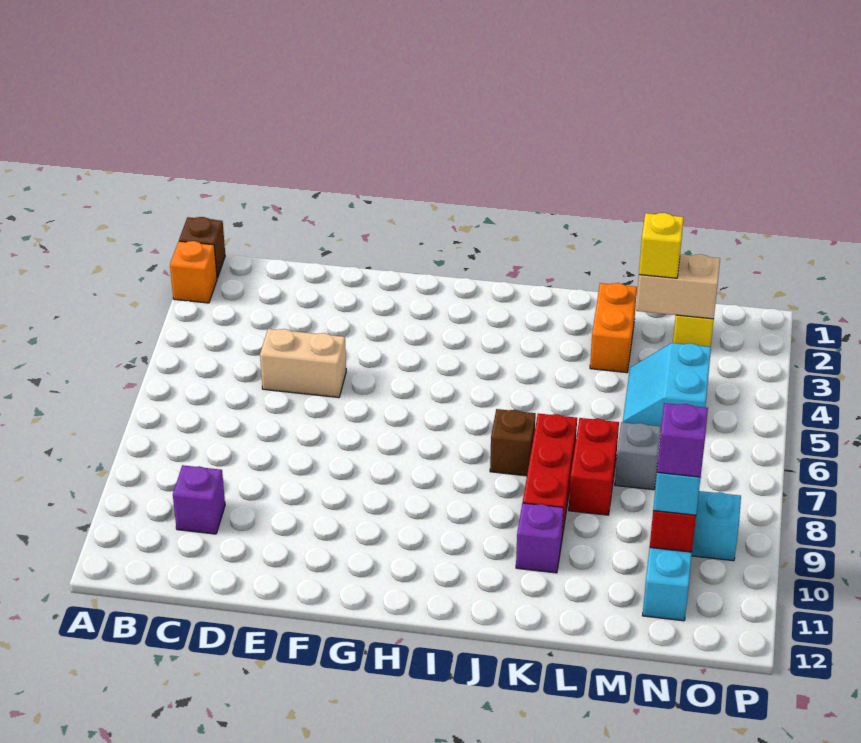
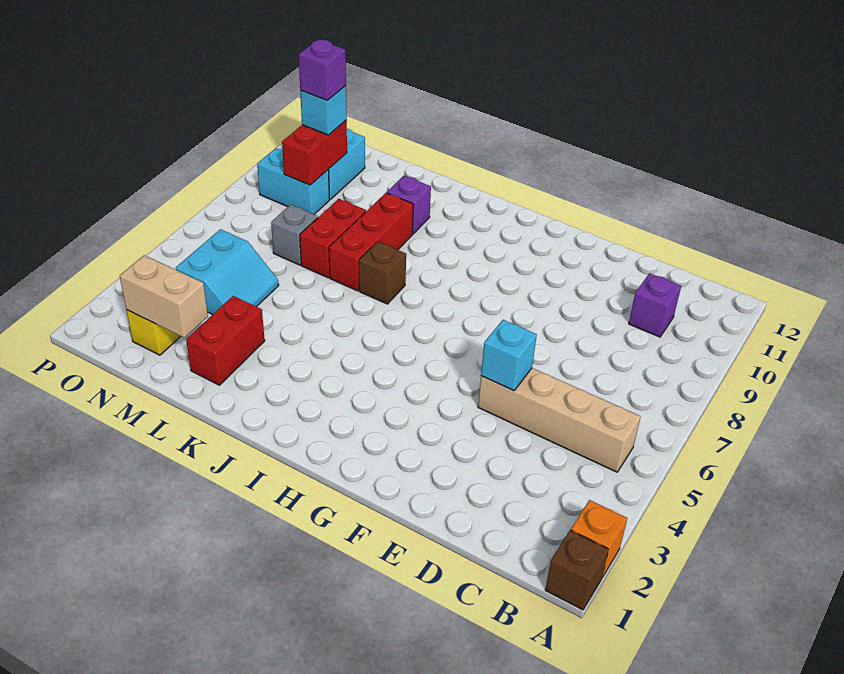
tan brick D5:E5 level 1 -> tan brick B5:E5 level 1
none -> cyan brick E5 level 2
orange brick L2:L3 level 1 -> red brick L2:L3 level 1
yellow brick M2 level 3 -> none

